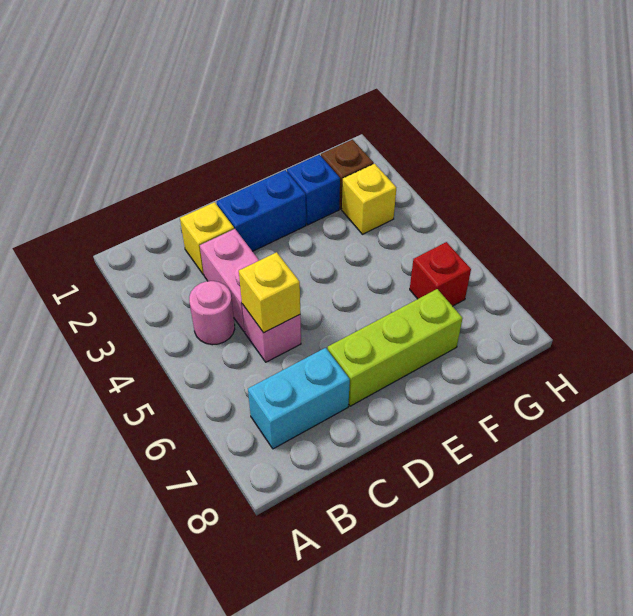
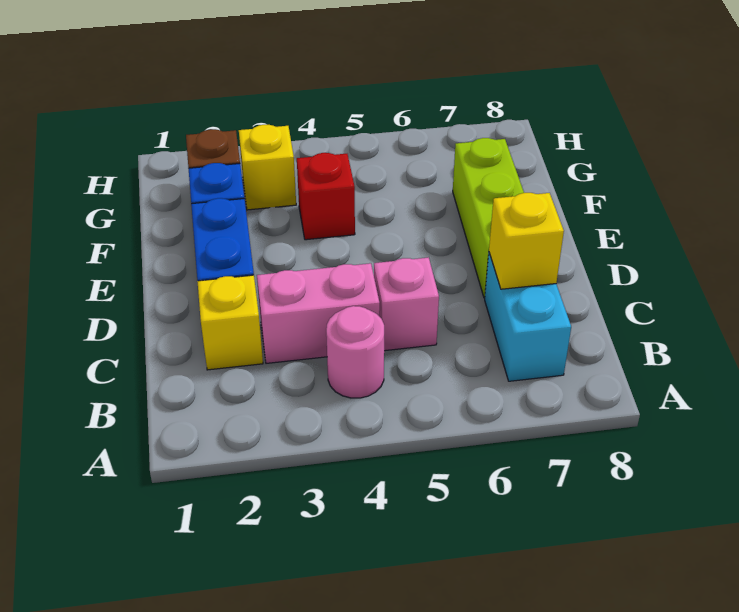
yellow brick C5 level 2 -> yellow brick C7 level 2
red brick G6 level 1 -> red brick F4 level 1

